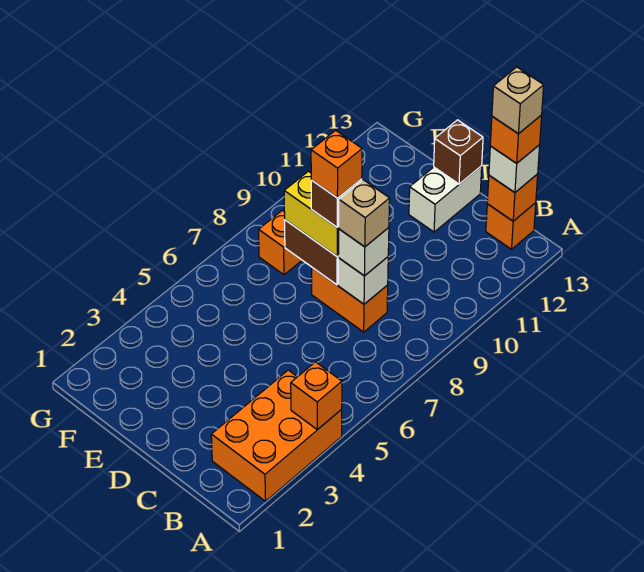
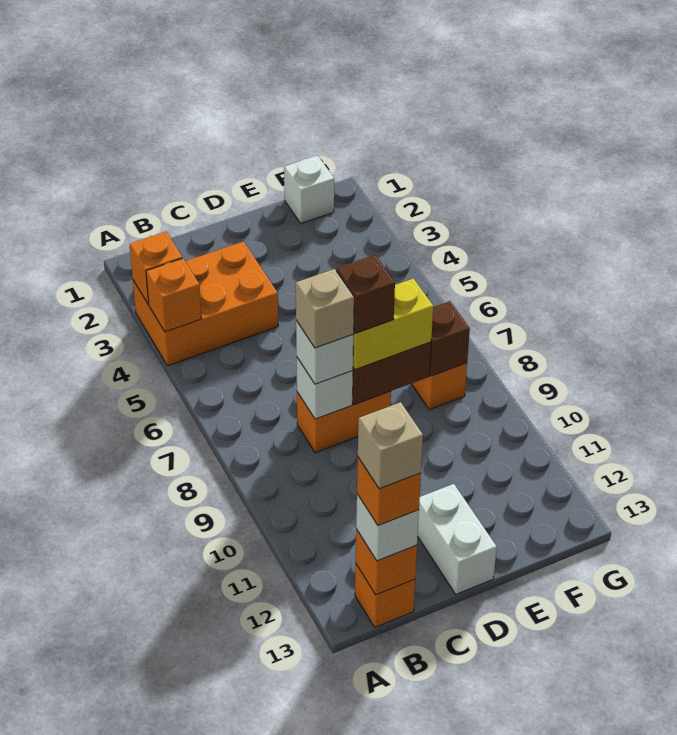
orange brick A2:B4 level 1 -> orange brick A3:C4 level 1
orange brick D8 level 5 -> orange brick A3 level 2
brown brick D13 level 2 -> brown brick F8 level 2
none -> white brick F1 level 1

